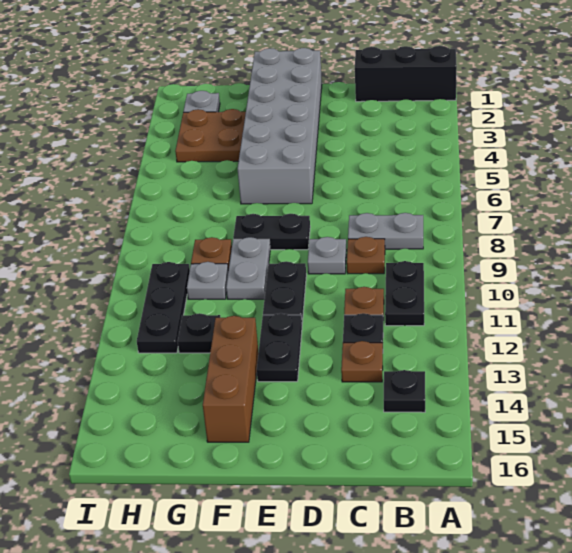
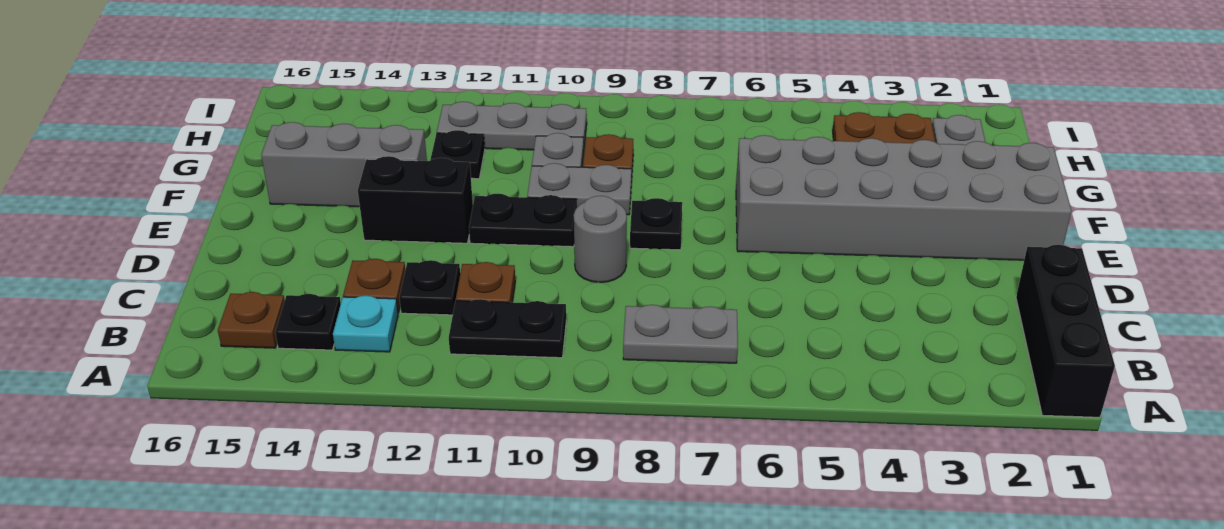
grey plate B8:C8 level 1 -> grey plate B7:B8 level 1
none -> cyan plate B13 level 1
brown plate C9 level 1 -> brown plate B15 level 1
grey plate D9 level 1 -> grey round brick D9 level 1
black plate E8:F8 level 1 -> black plate E8 level 1
black plate E12:E13 level 1 -> black brick E12:E13 level 1
brown brick F13:F15 level 1 -> grey brick F13:F15 level 1
black plate H10:H12 level 1 -> grey plate H10:H12 level 1

